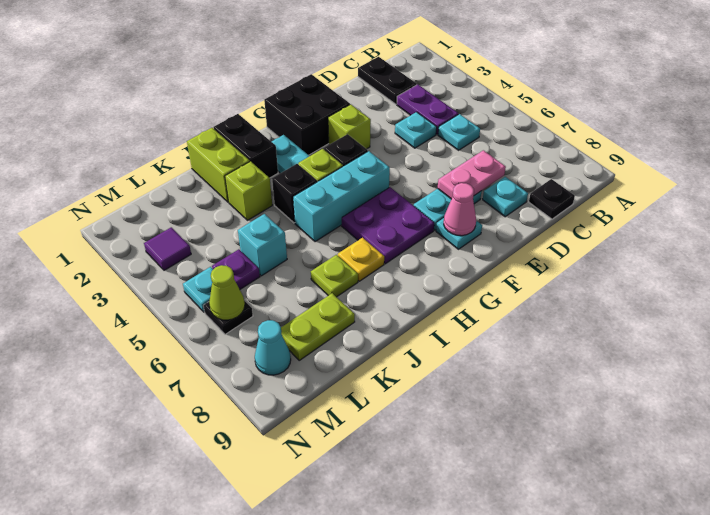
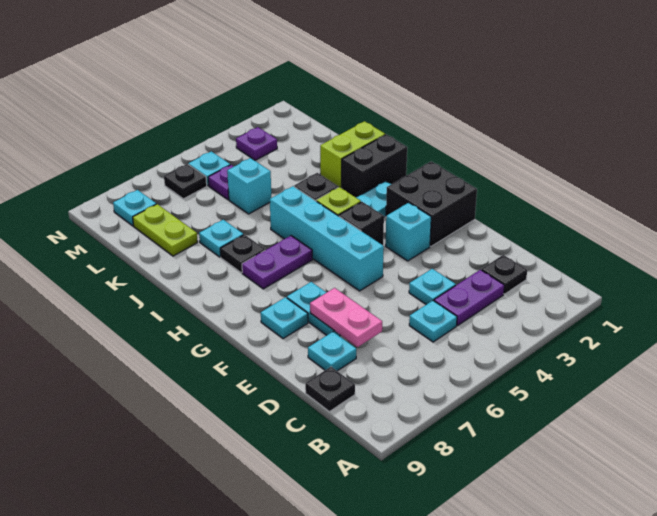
black plate C1:C2 level 1 -> black plate C2 level 1
lime brick F3 level 1 -> cyan brick F3 level 1
pink cone F8 level 2 -> none
cyan brick G5:I5 level 1 -> cyan brick F5:I5 level 1
purple plate G6:H7 level 1 -> purple plate H6:H7 level 1
yellow plate I7 level 1 -> black plate I7 level 1
lime brick J3 level 1 -> none
lime plate J7 level 1 -> cyan plate J7 level 1
purple tile M3 level 1 -> purple plate M3 level 1
lime cone M6 level 2 -> none
cyan cone M8 level 1 -> cyan plate M8 level 1

